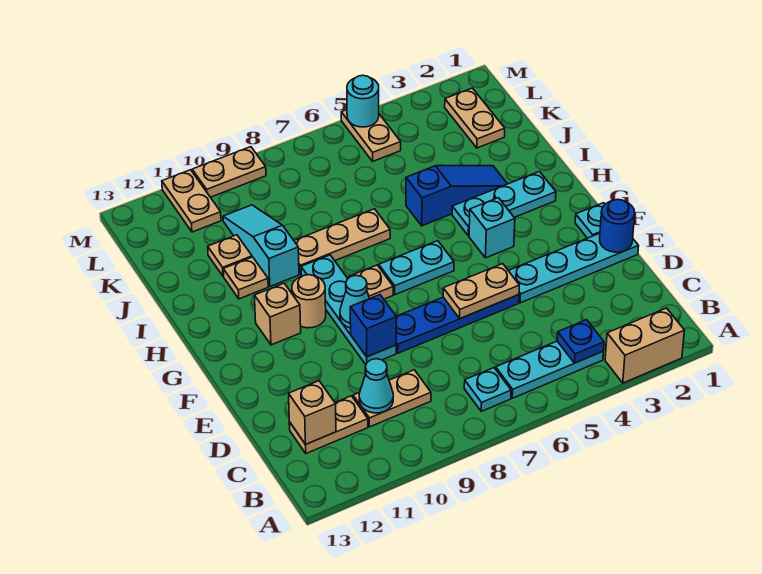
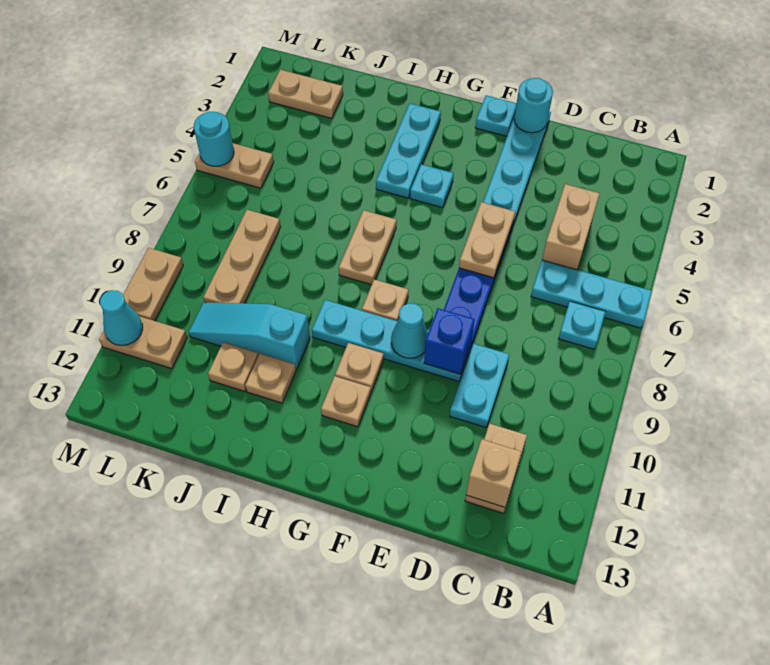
tan brick A2:A3 level 1 -> tan brick C4:C5 level 1
cyan plate B4:B6 level 1 -> cyan plate A6:C6 level 1
blue plate B4 level 2 -> none
tan plate C9:C10 level 1 -> tan plate H6:H7 level 1
cyan cone C10 level 2 -> cyan cone M11 level 2
blue round brick E1 level 2 -> cyan round brick E1 level 2
cyan brick G4 level 1 -> cyan plate G4 level 1
cyan plate G6:G7 level 1 -> cyan plate D9:D10 level 1
tan round brick G10 level 1 -> tan plate G10 level 1
tan brick G11 level 1 -> tan plate G11 level 1
blue slope I3:I5 level 1 top 5 -> none
tan plate I7:I9 level 1 -> tan plate K7:K9 level 1

